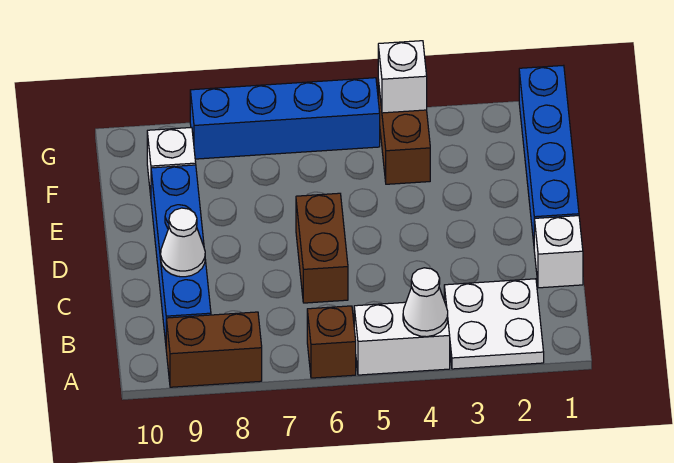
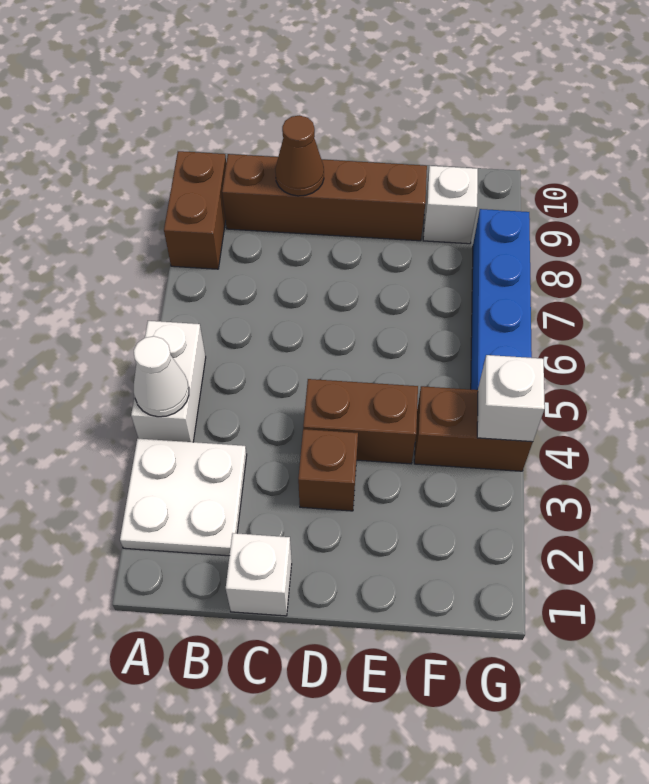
brown brick A6 level 1 -> brown brick D3 level 1
blue brick B9:E9 level 1 -> brown brick B9:E9 level 1
brown brick C6:D6 level 1 -> brown brick D4:E4 level 1
white cone C9 level 2 -> brown cone C9 level 2
blue brick D1:G1 level 1 -> none

